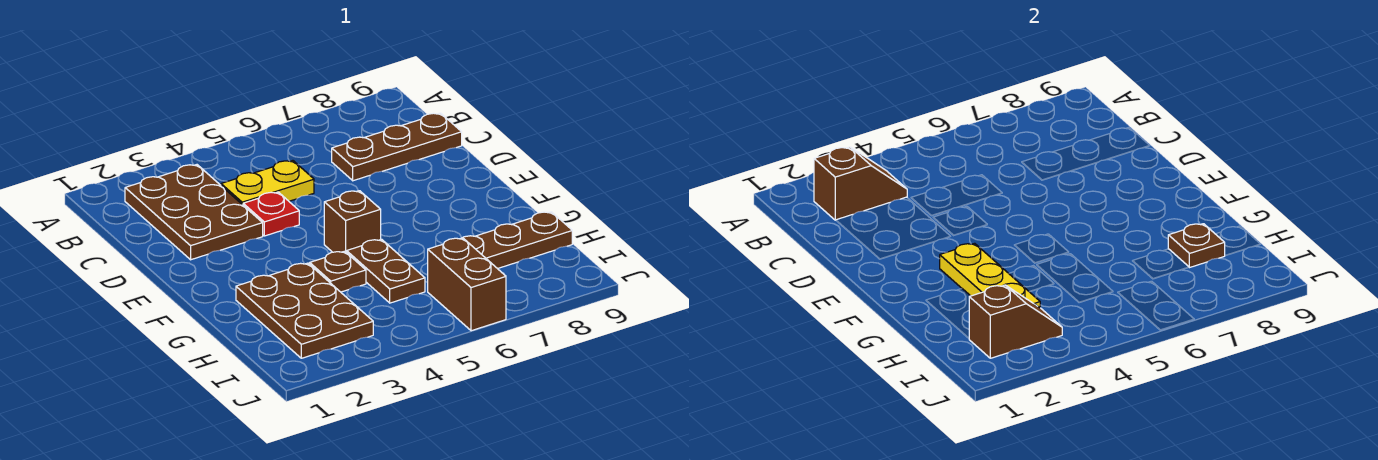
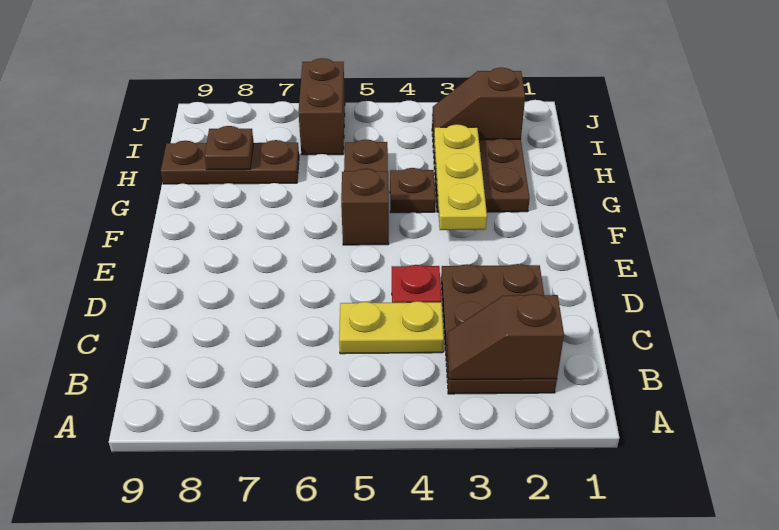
brown plate C7:C9 level 1 -> none

